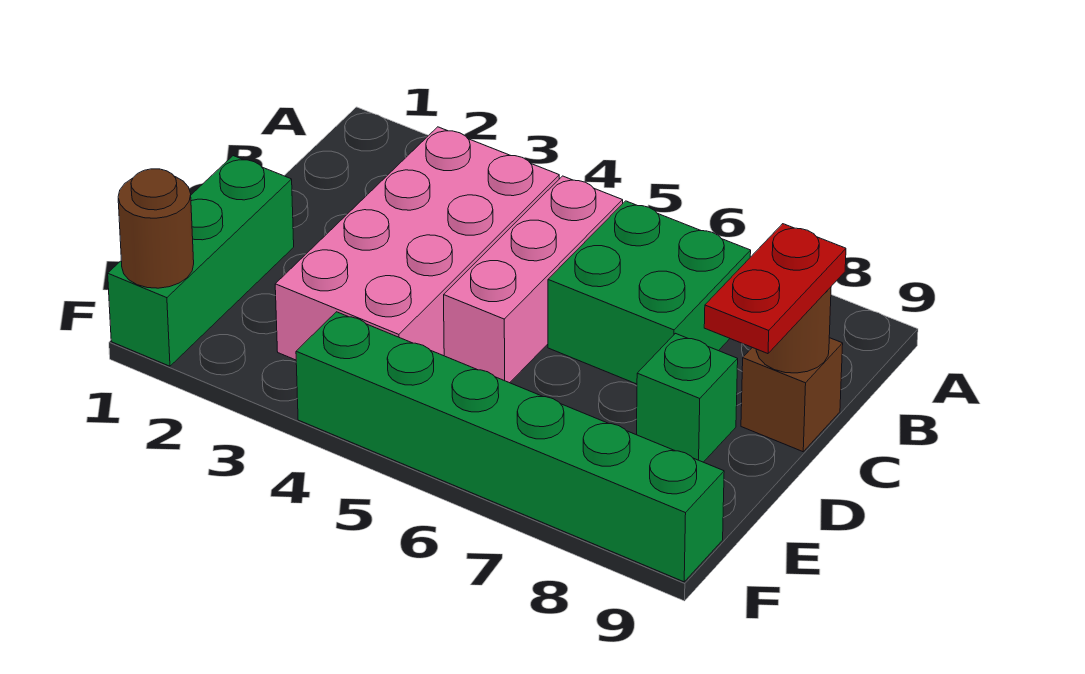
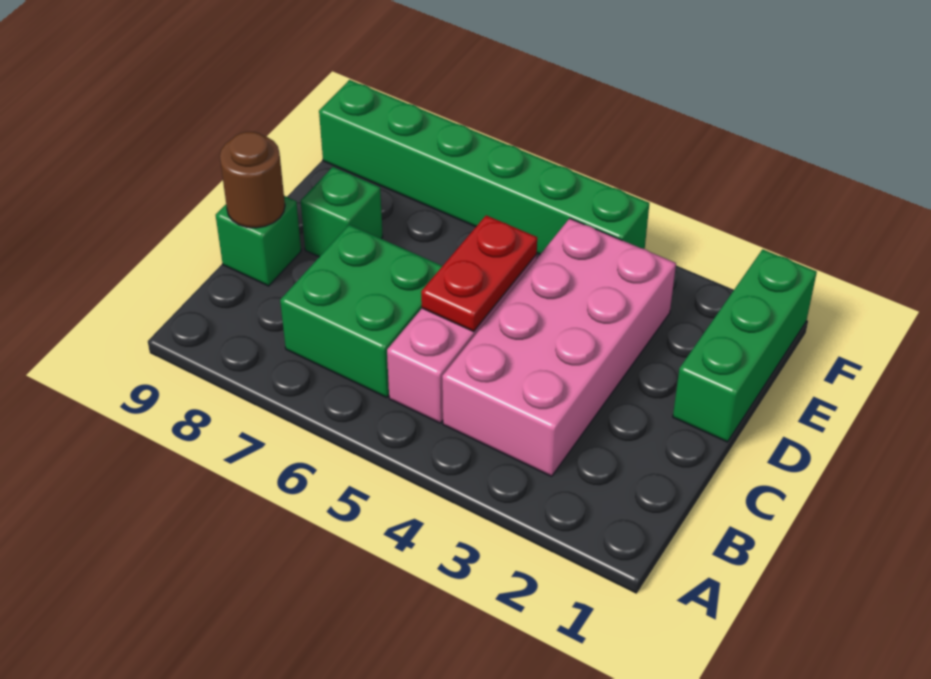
brown brick C9 level 1 -> green brick C9 level 1
red plate C9:D9 level 3 -> red plate C5:D5 level 2
brown round brick F1 level 2 -> none

